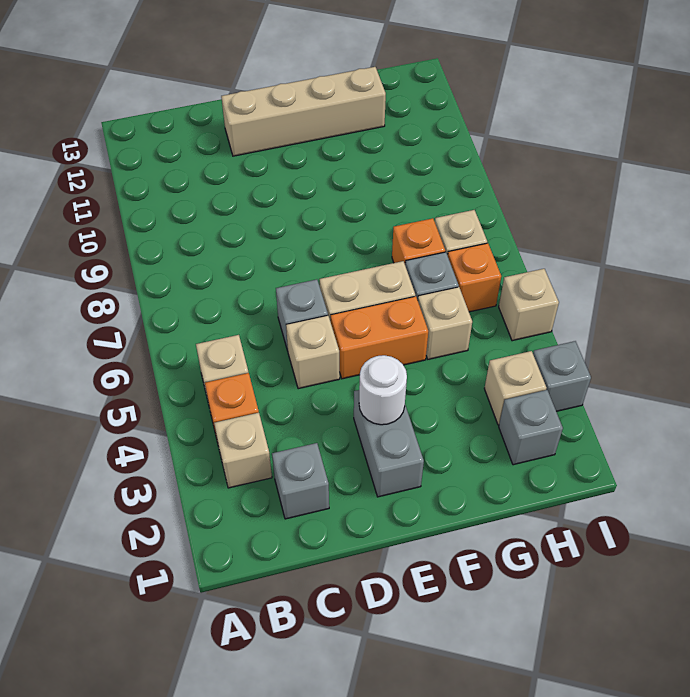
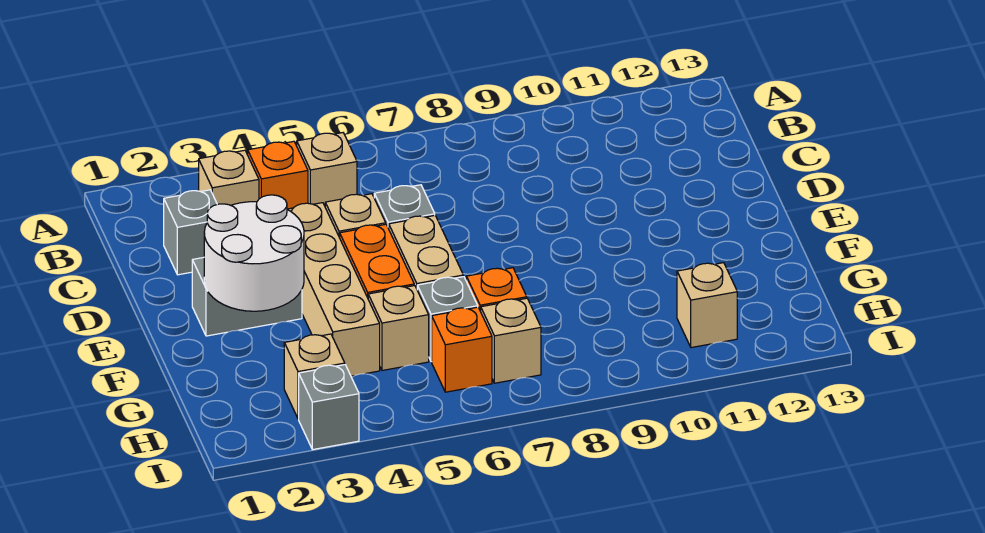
tan brick D12:G12 level 1 -> tan brick D4:G4 level 1
white round brick E3 level 2 -> white round brick E2:F3 level 2
grey brick H2 level 1 -> none
tan brick I5 level 1 -> tan brick H11 level 1

